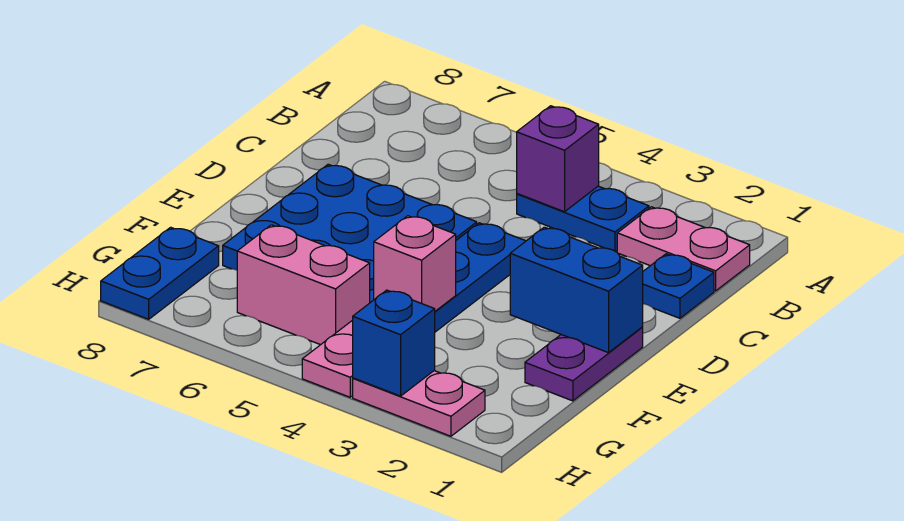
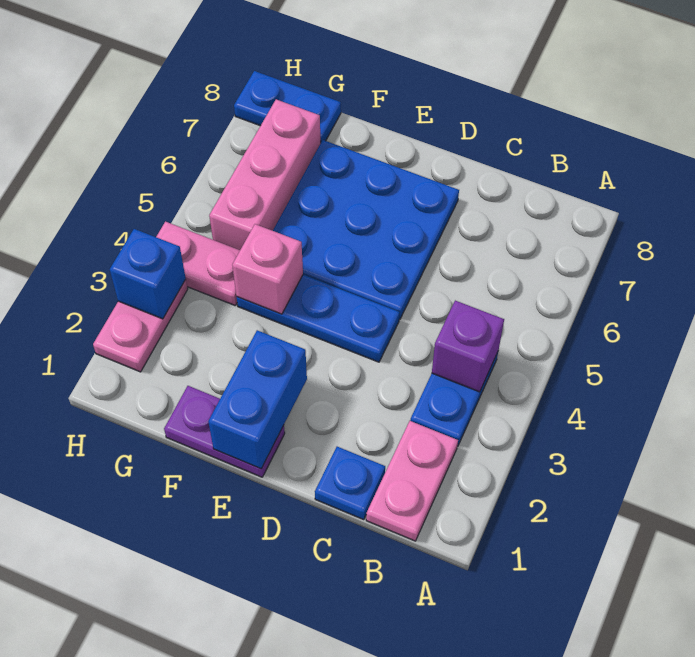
pink brick G5:G6 level 1 -> pink brick G5:G7 level 1

